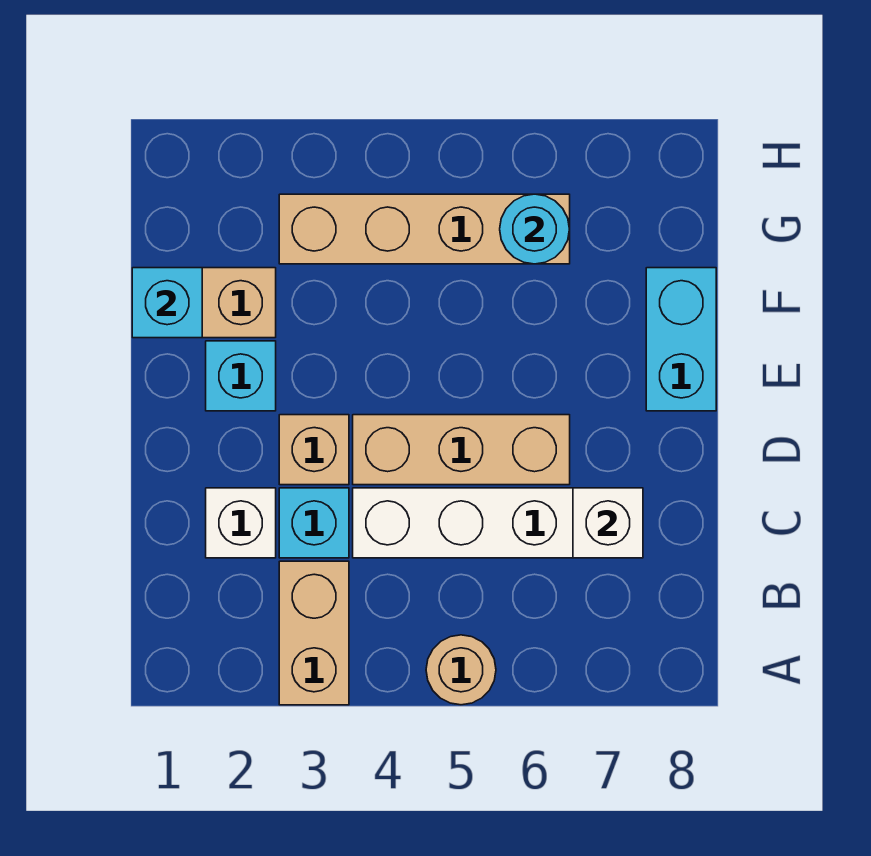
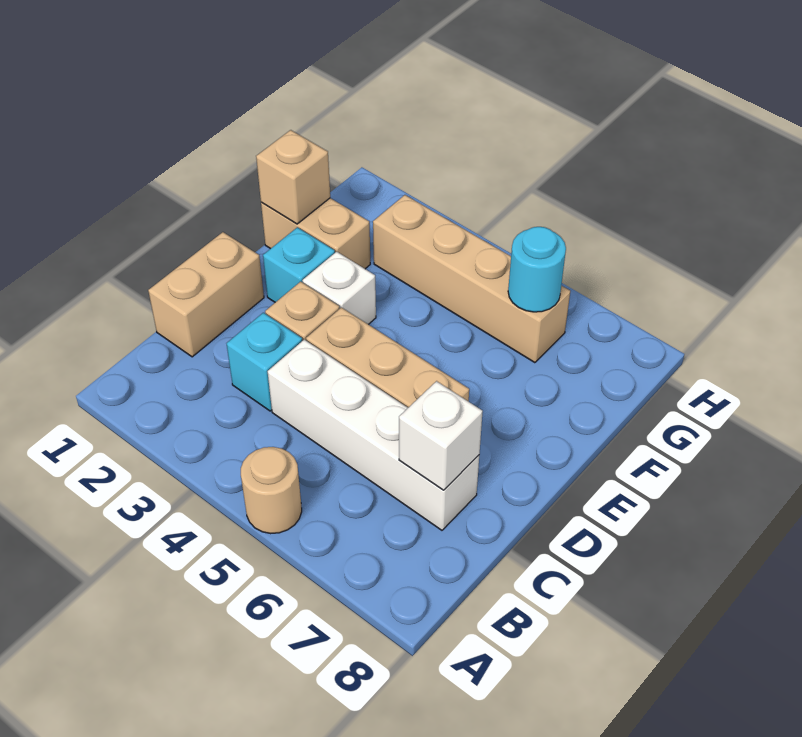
tan brick A3:B3 level 1 -> tan brick C1:D1 level 1
white brick C2 level 1 -> white brick E3 level 1
cyan brick E8:F8 level 1 -> none
cyan brick F1 level 2 -> tan brick F1 level 2

